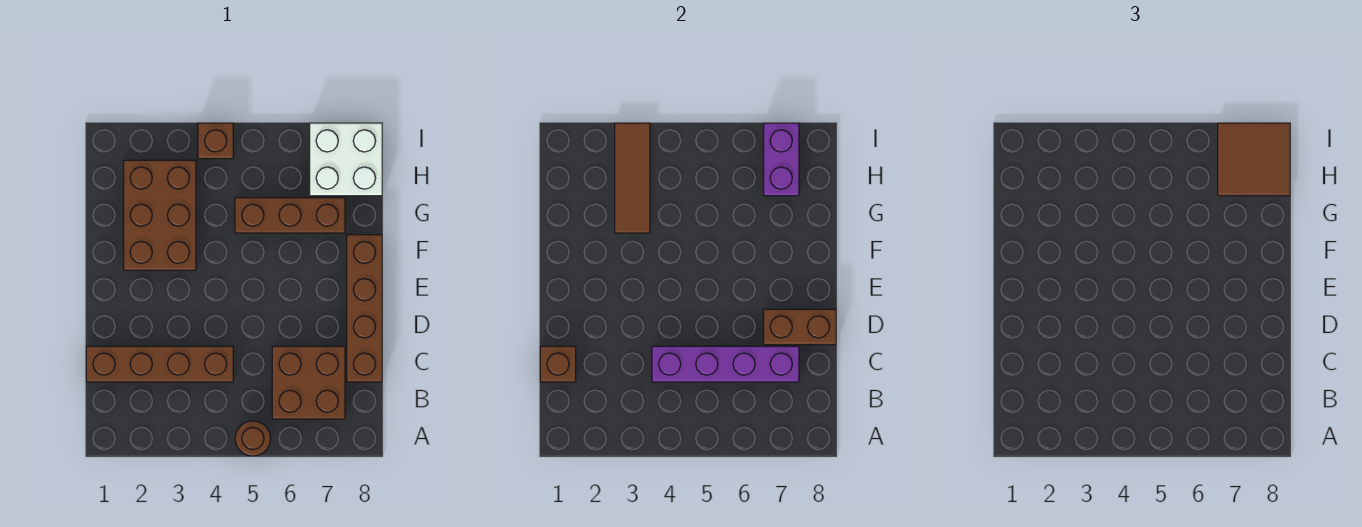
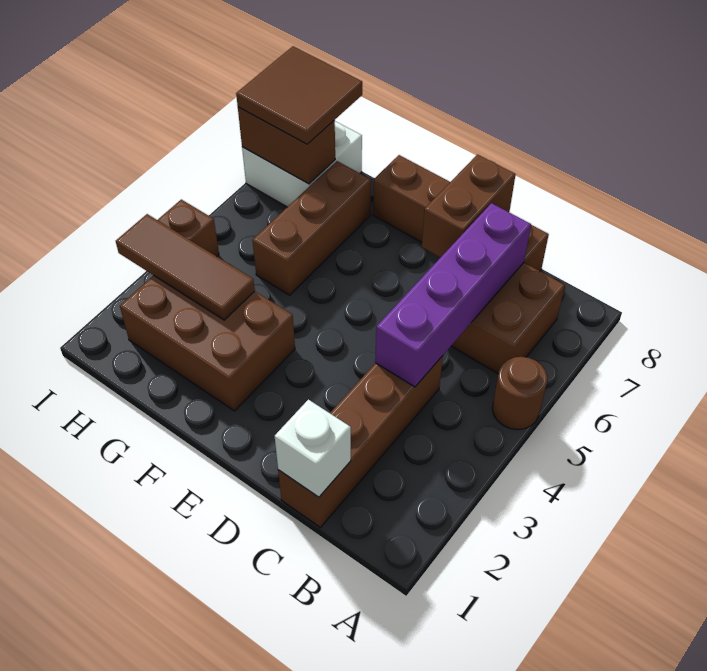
brown brick C1 level 2 -> white brick C1 level 2
purple brick H7:I7 level 2 -> brown brick H7:I7 level 2

